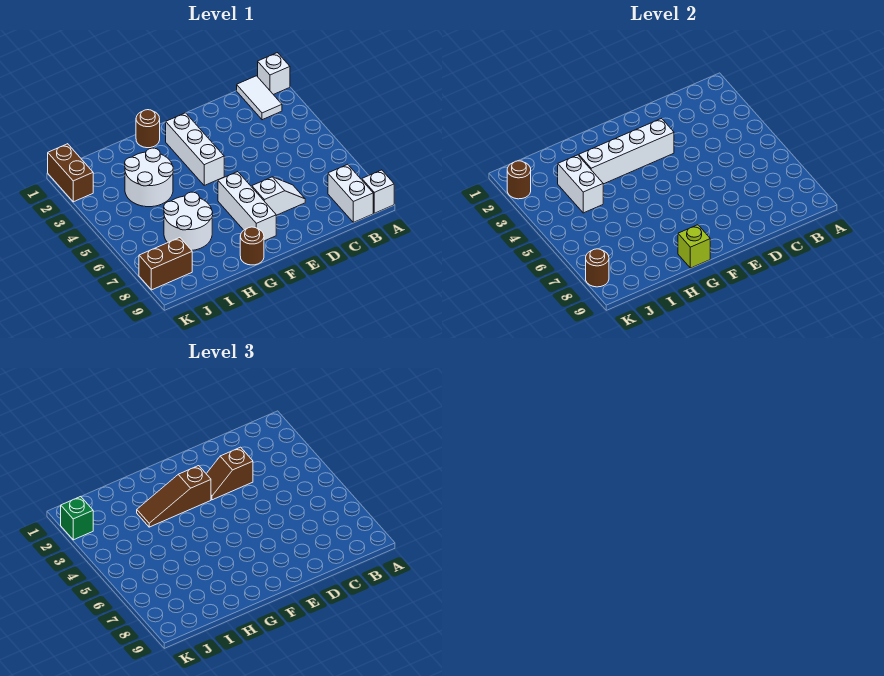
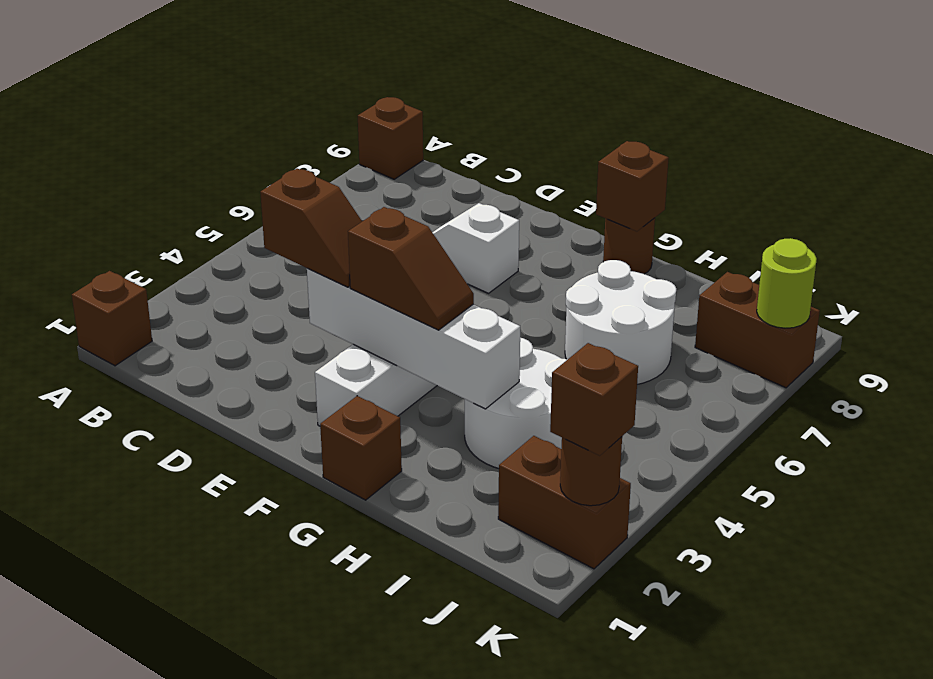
white brick A1 level 1 -> brown brick A1 level 1
white brick A9 level 1 -> brown brick A9 level 1
white tile B1:B2 level 1 -> none
white brick B8:B9 level 1 -> none
brown slope F3:H3 level 3 top F -> brown slope F3:G3 level 3 top F
white brick F6:F8 level 1 -> none
brown round brick G1 level 1 -> brown brick G1 level 1
lime brick G9 level 2 -> brown brick G9 level 2
white brick I3:I4 level 2 -> none
brown brick K1:K2 level 1 -> brown brick J2:K2 level 1
green brick K2 level 3 -> brown brick K2 level 3
brown round brick K8 level 2 -> lime round brick K8 level 2

